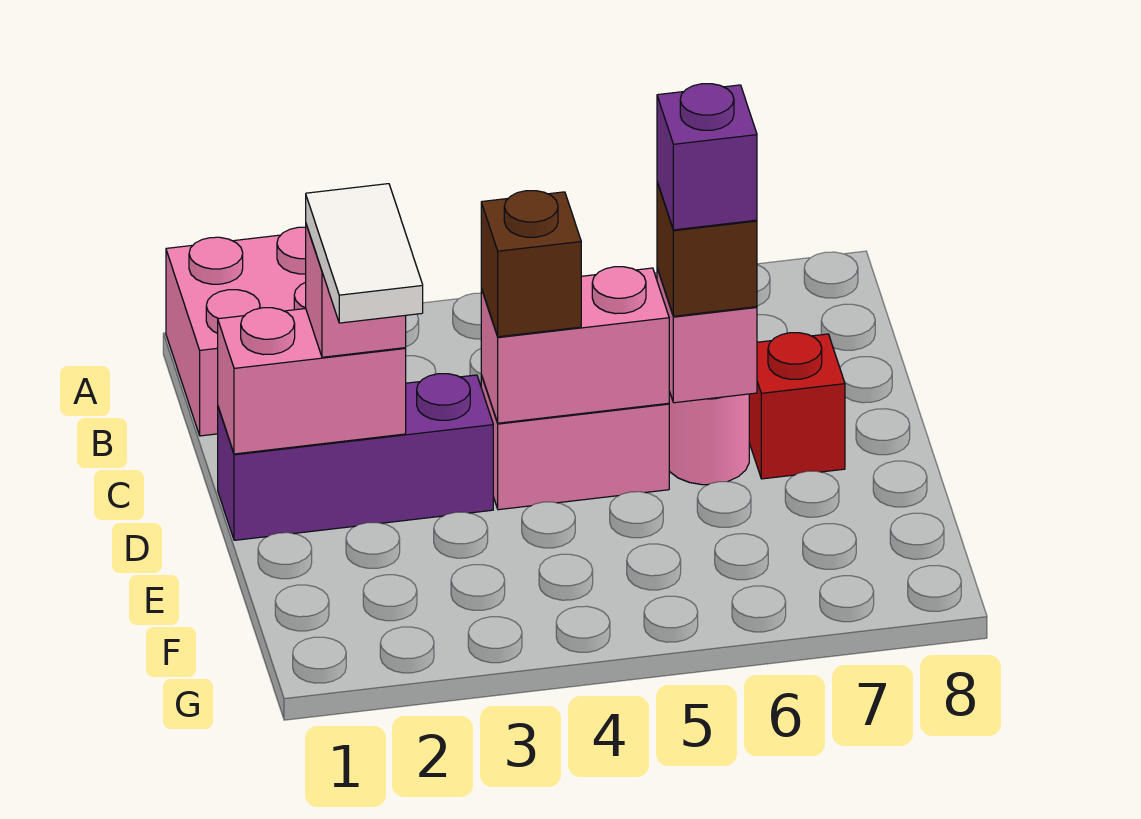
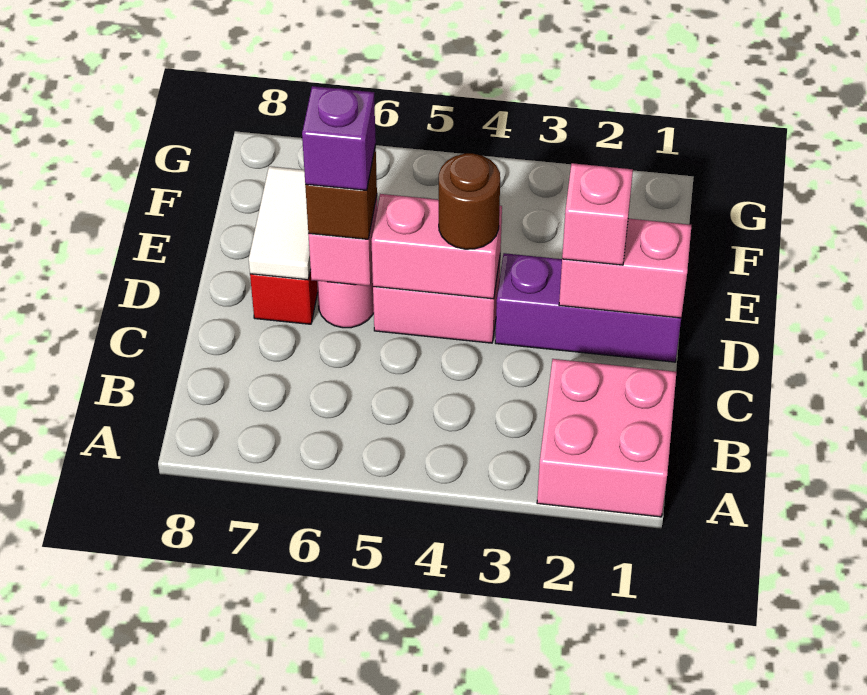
white tile D2:E2 level 4 -> white tile D7:E7 level 2
brown brick D4 level 3 -> brown round brick D4 level 3

